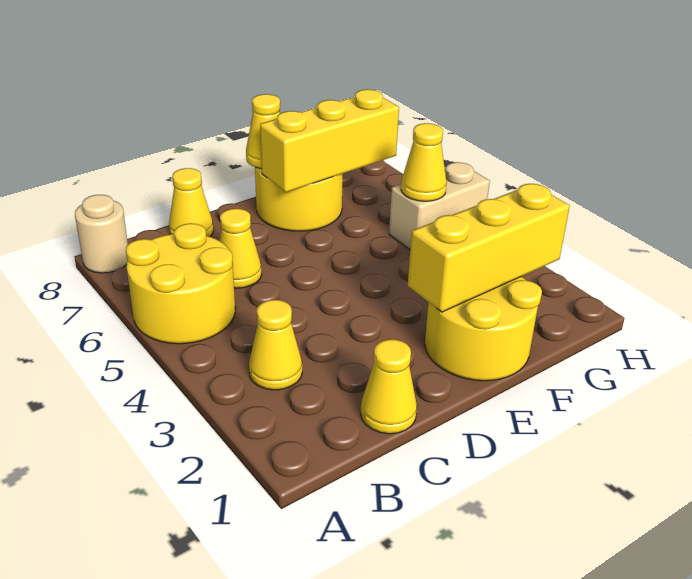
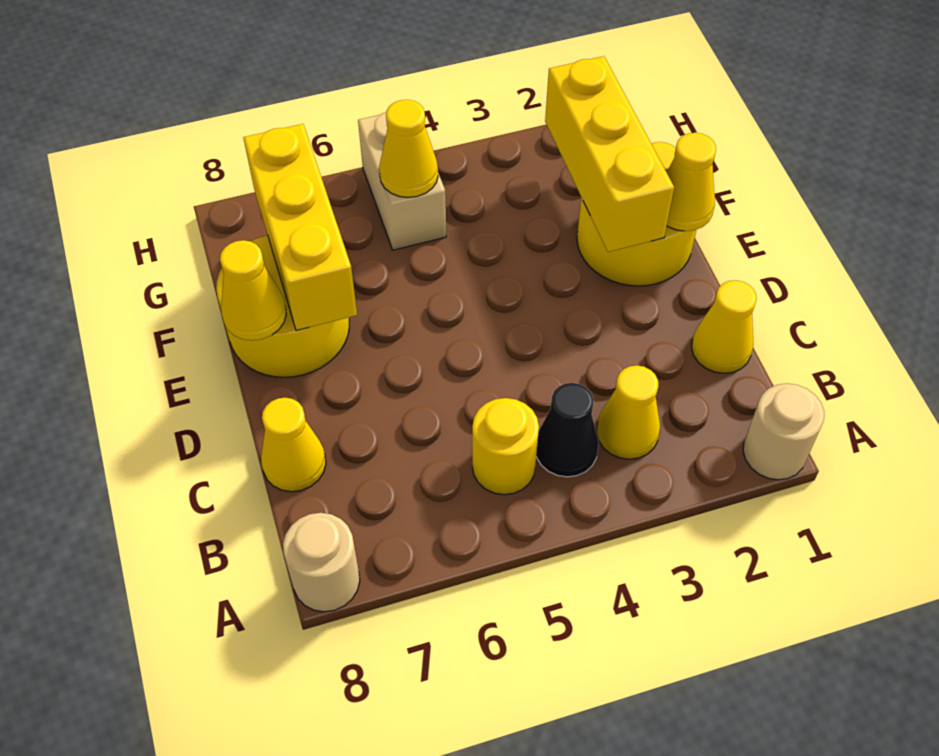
none -> tan round brick A1 level 1
yellow round brick A5:B6 level 1 -> yellow round brick B5 level 1
none -> black cone B4 level 1
yellow cone C6 level 1 -> yellow cone E1 level 2

